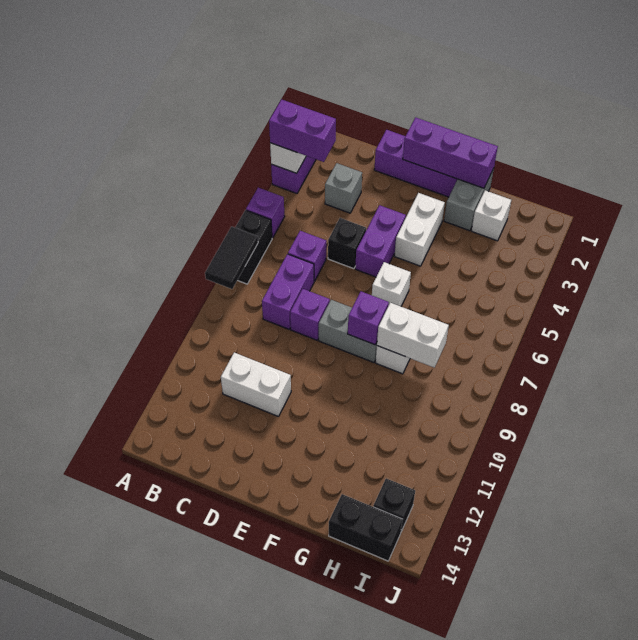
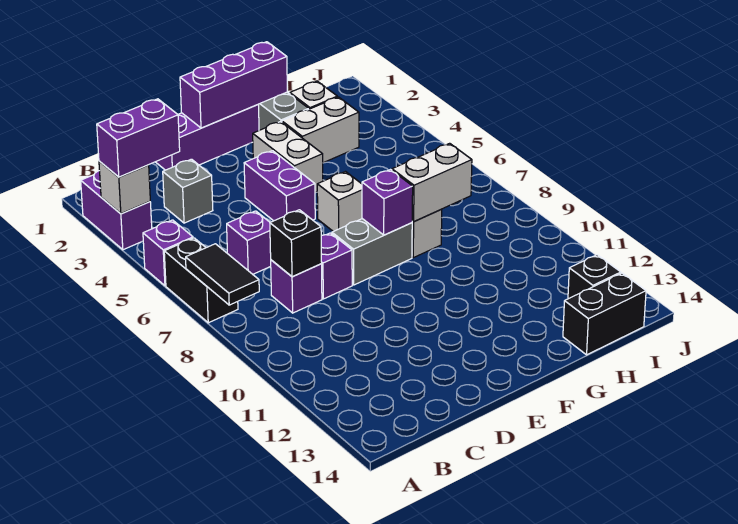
purple brick C7:C8 level 1 -> purple brick C8 level 1
white brick C11:D11 level 1 -> white brick G3:H3 level 1
black brick D5 level 1 -> black brick C8 level 2

